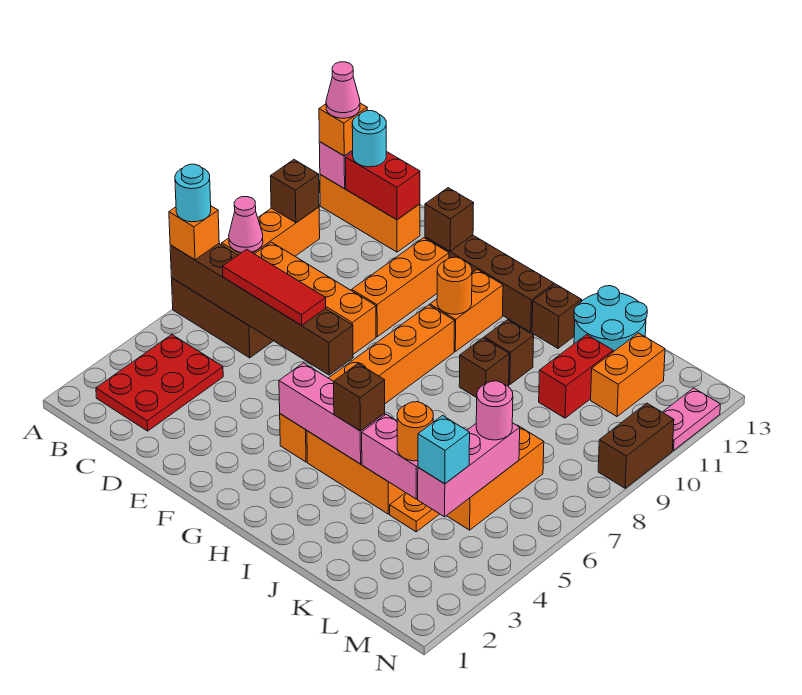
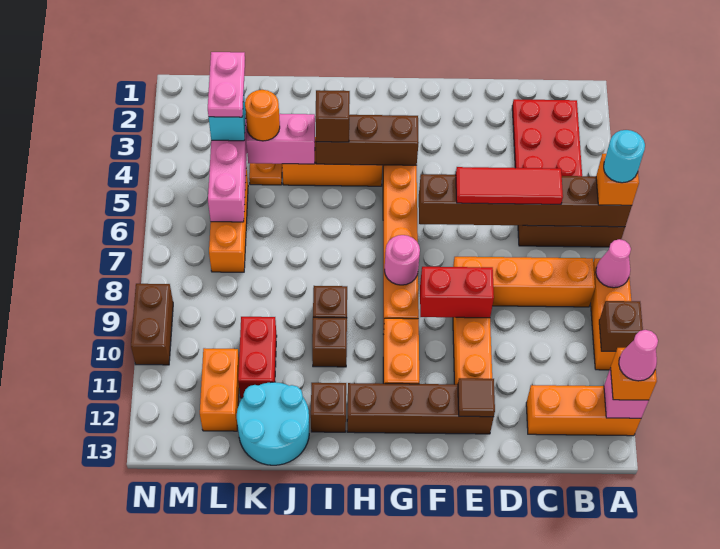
red brick B12:C12 level 2 -> red brick E9:F9 level 2
cyan round brick B12 level 3 -> none
brown brick E12 level 2 -> brown tile E12 level 2
pink brick G4:I4 level 2 -> brown brick G4:I4 level 2
orange round brick G10 level 2 -> none
pink round brick L6 level 3 -> pink round brick G8 level 2
pink plate N11:N12 level 1 -> pink plate L3:L4 level 4

